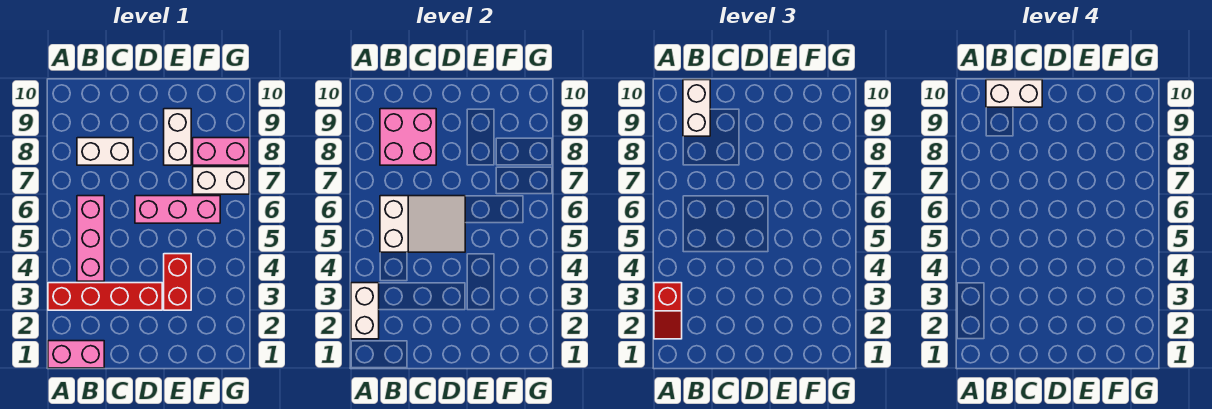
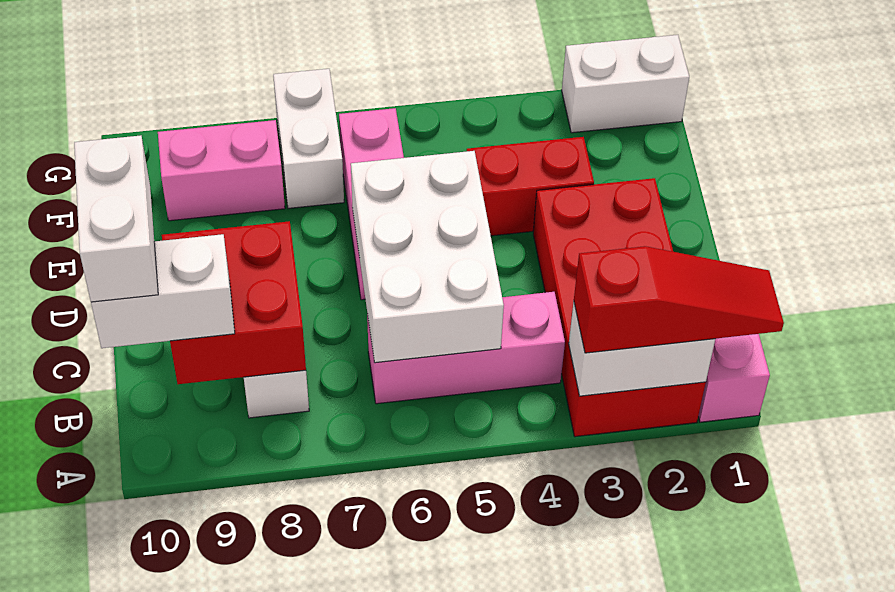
red slope A2:A3 level 3 top 3 -> red slope A1:A3 level 3 top 3
red brick A3:D3 level 1 -> red brick A2:D3 level 1
white slope B5:D6 level 2 top B -> white brick B5:D6 level 2
pink brick B8:C9 level 2 -> red brick B8:C9 level 2
white brick E8:E9 level 1 -> white brick G1:G2 level 1
pink brick F8:G8 level 1 -> pink brick F8:F9 level 1

